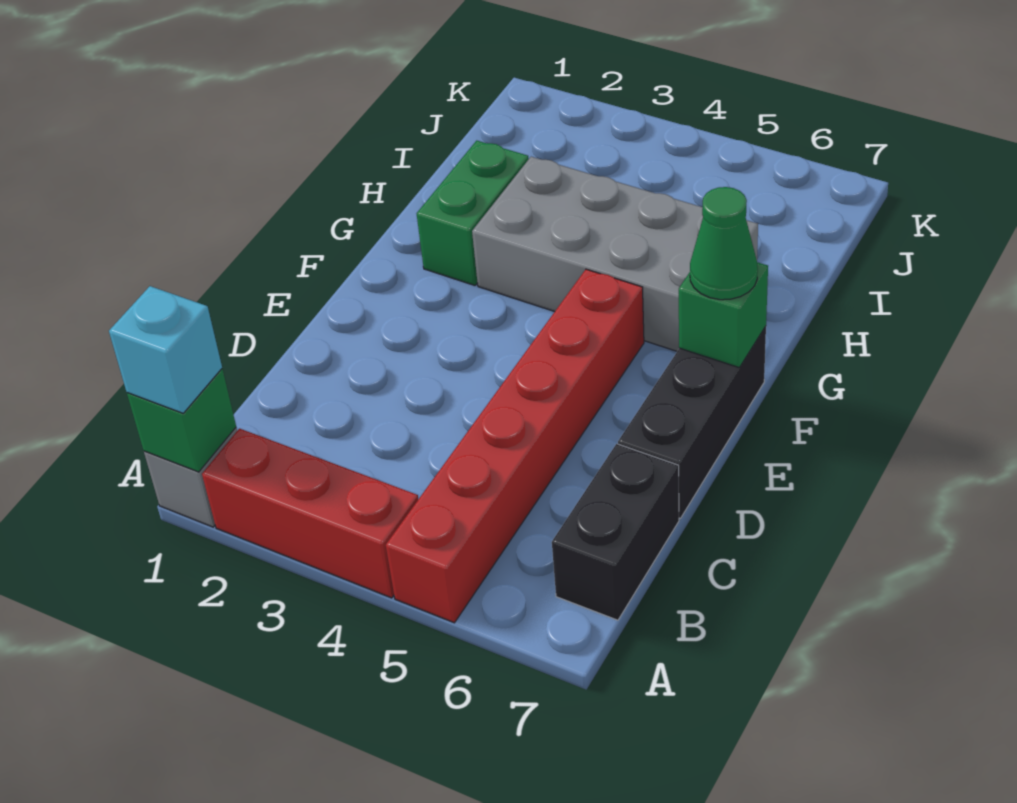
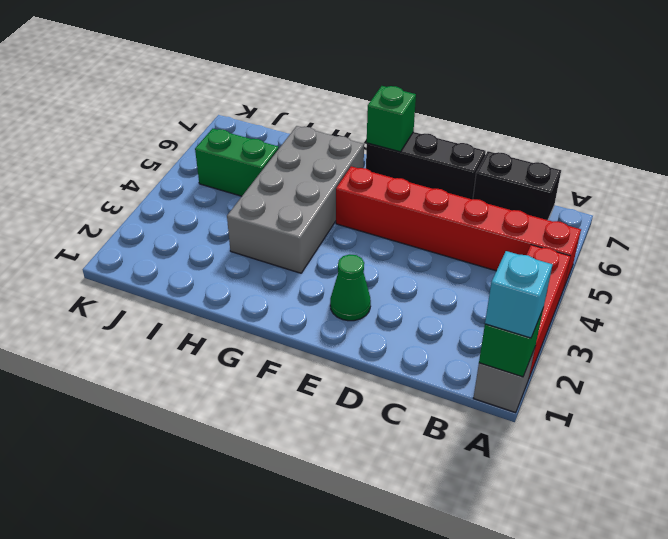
green cone F7 level 3 -> green cone E2 level 1
green brick G2:H2 level 1 -> green brick I5:J5 level 1

